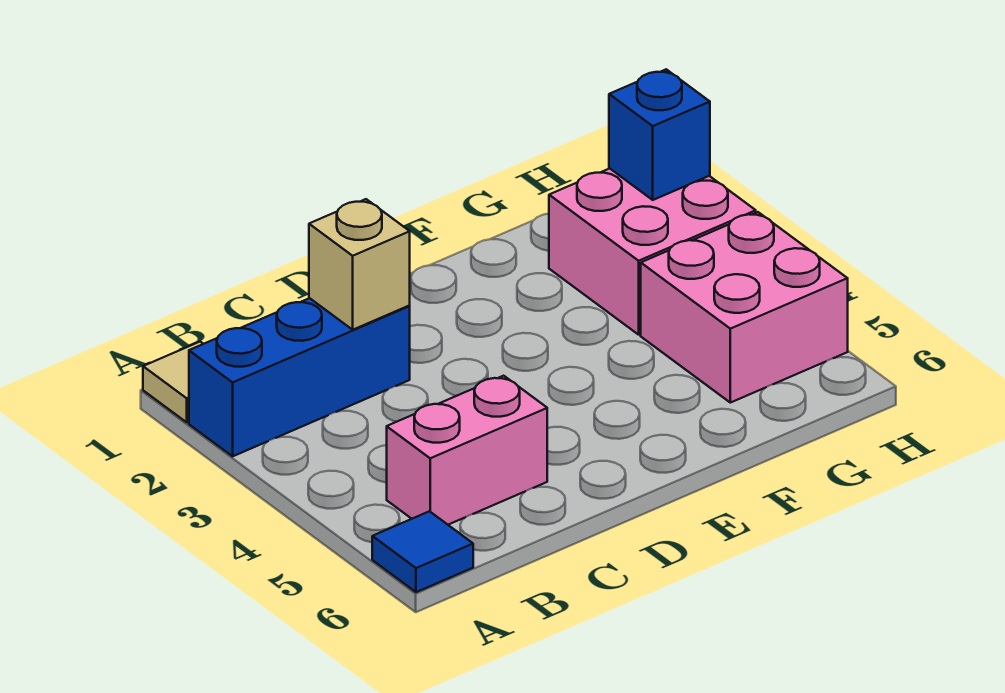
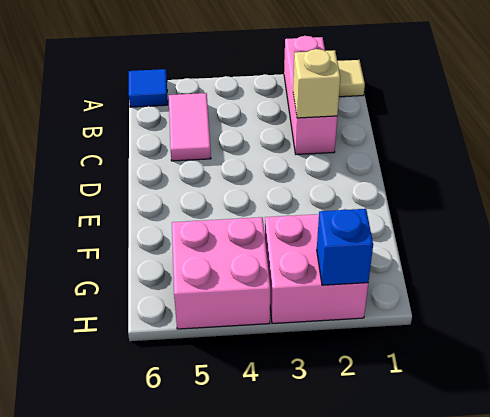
blue brick A2:C2 level 1 -> pink brick A2:C2 level 1
pink brick B5:C5 level 1 -> pink tile B5:C5 level 1

